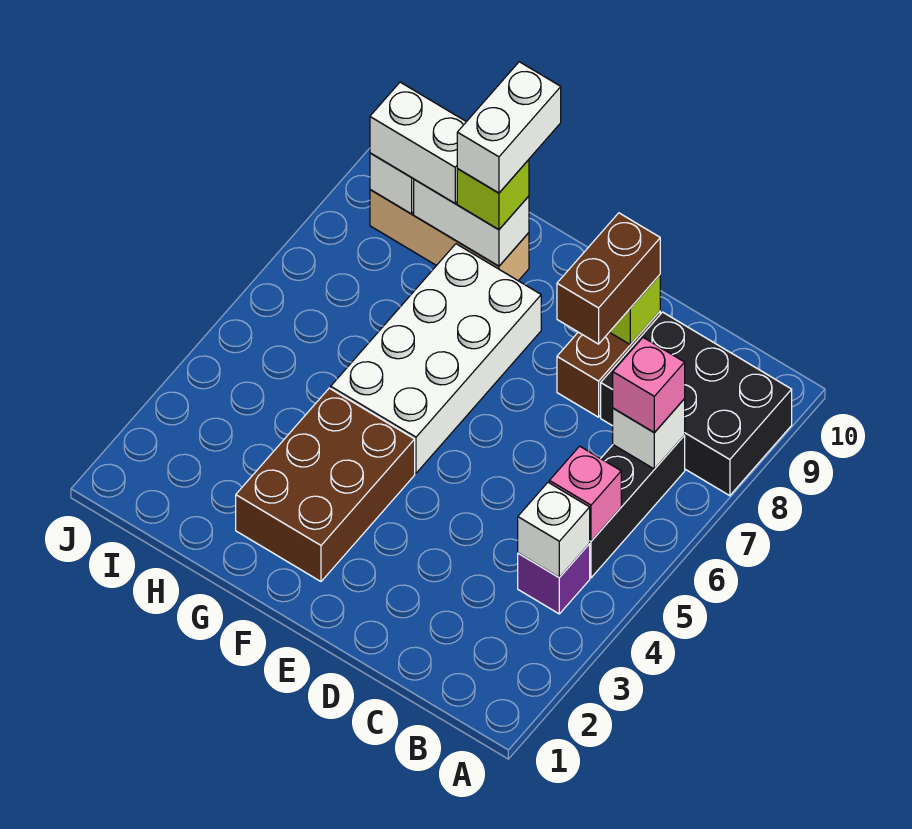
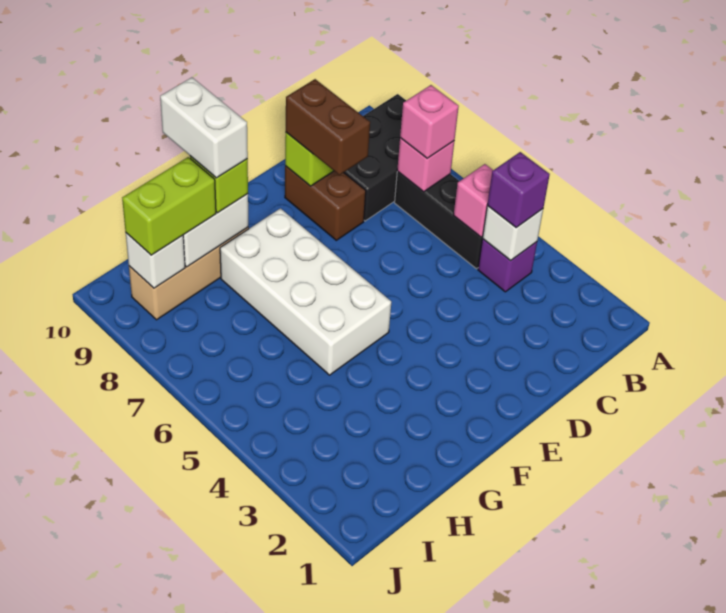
none -> purple brick B4 level 3
white brick B7 level 2 -> pink brick B7 level 2
brown brick F2:G4 level 1 -> none
white brick H9:I9 level 3 -> lime brick H9:I9 level 3

